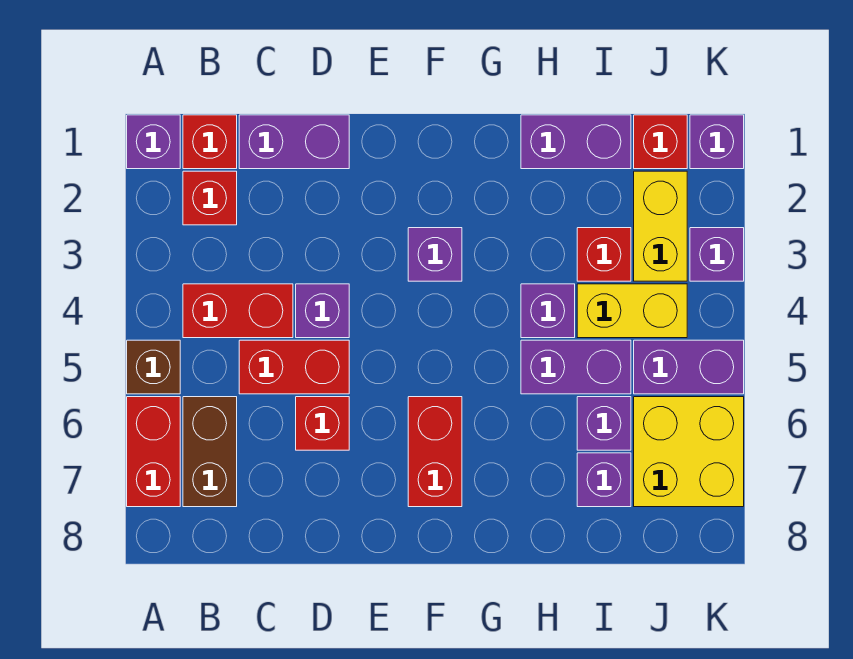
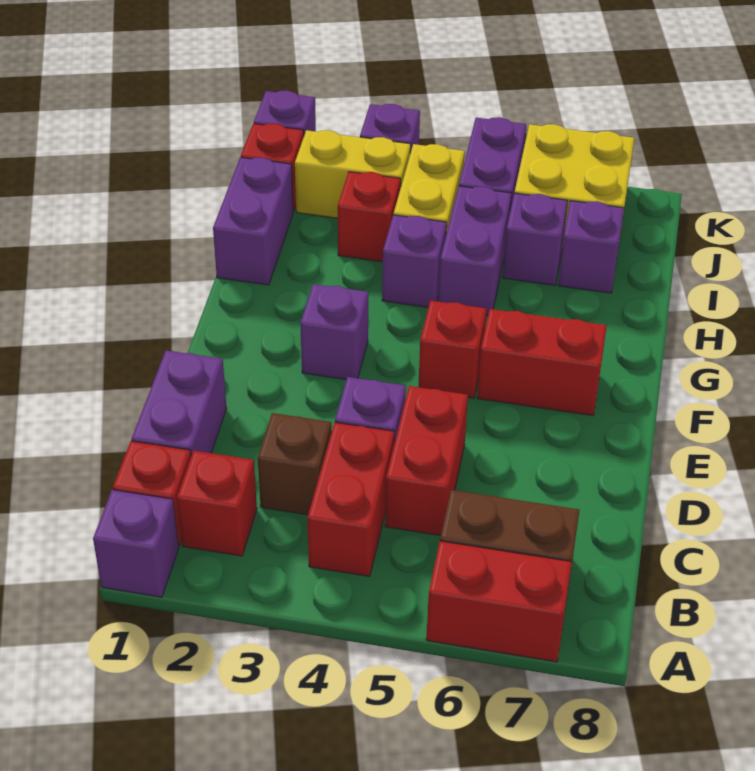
brown brick A5 level 1 -> brown brick C3 level 1
red brick D6 level 1 -> red brick F5 level 1

